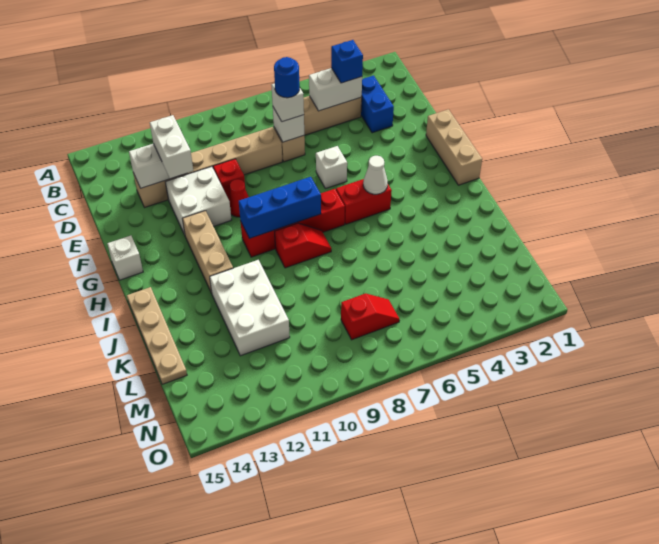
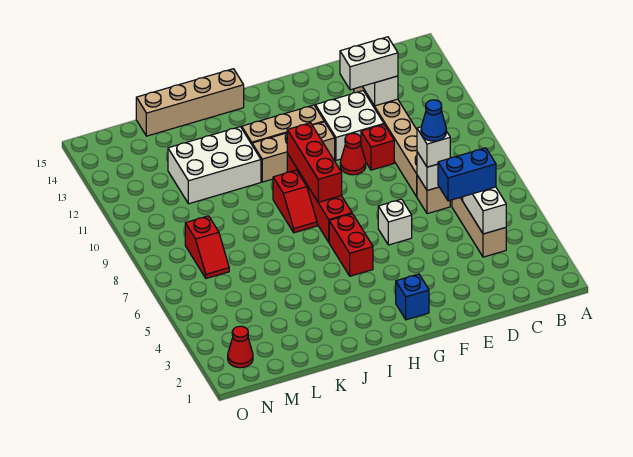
blue brick C3:D3 level 1 -> blue brick C5:D5 level 3
blue brick C4 level 3 -> blue brick G2 level 1
blue round brick D7 level 4 -> blue cone D7 level 4
tan brick F1:H1 level 1 -> tan brick G11:I11 level 1
white brick G15 level 1 -> none
white cone H5 level 2 -> none
blue brick H8:H10 level 2 -> red brick H8:H10 level 2
tan plate I15:L15 level 1 -> tan brick I15:L15 level 1
none -> red cone N2 level 1

